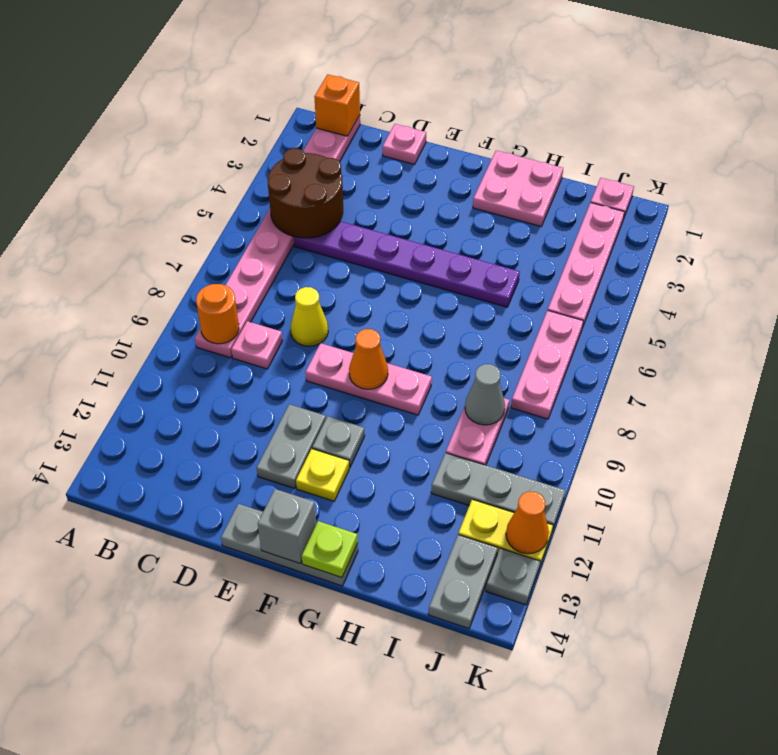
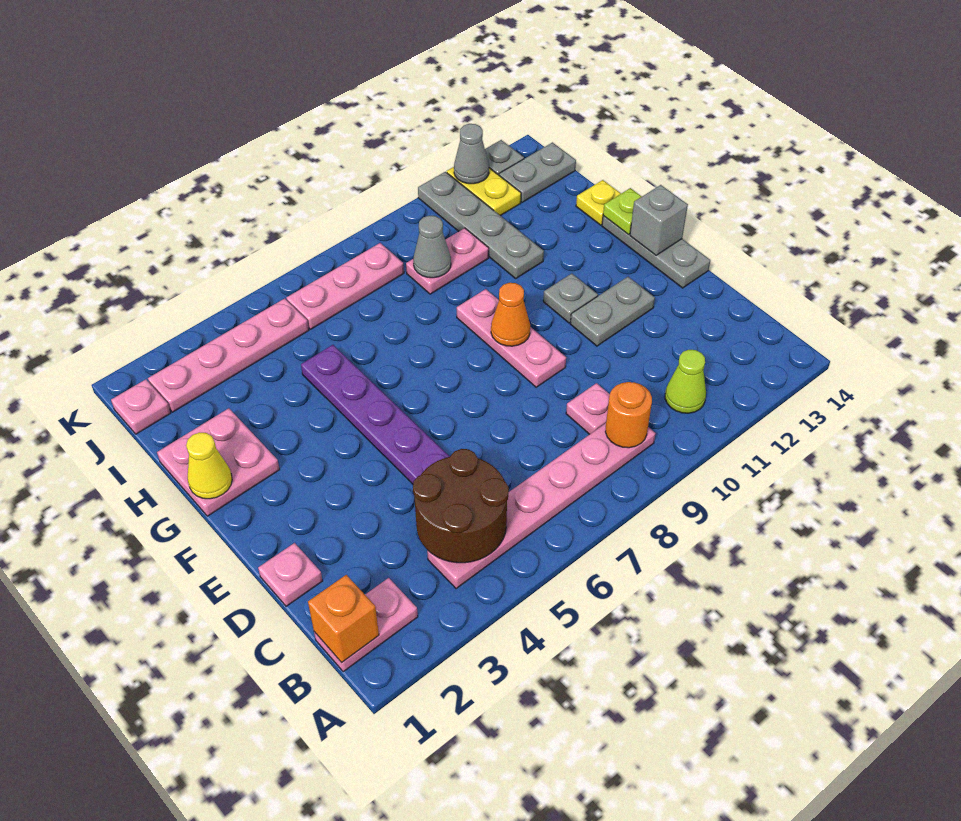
none -> lime cone B11 level 1
yellow cone D8 level 1 -> yellow cone G1 level 2
yellow plate F12 level 1 -> yellow plate H14 level 1
grey plate I11:K11 level 1 -> grey plate H11:K11 level 1
orange cone K12 level 2 -> grey cone K12 level 2

